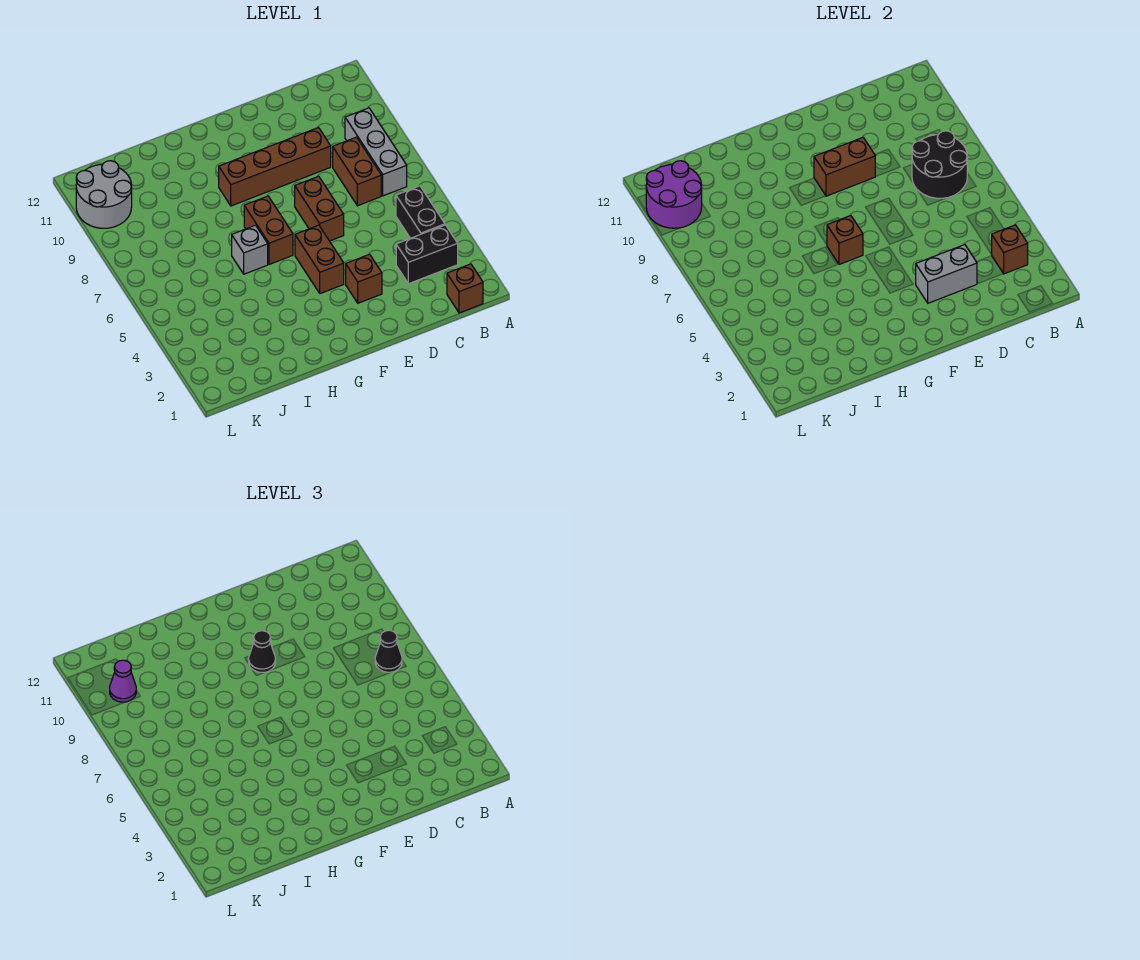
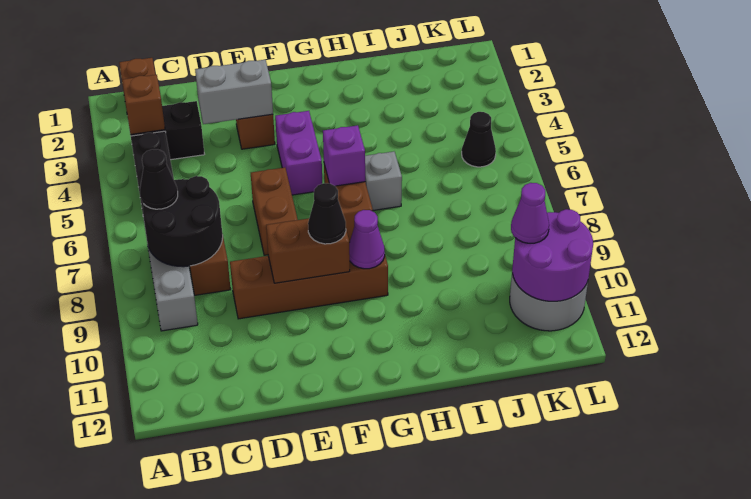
brown brick F4:F5 level 1 -> purple brick F4:F5 level 1
brown brick G6 level 2 -> purple brick G6 level 2
none -> purple cone G9 level 2
none -> black cone K5 level 1

